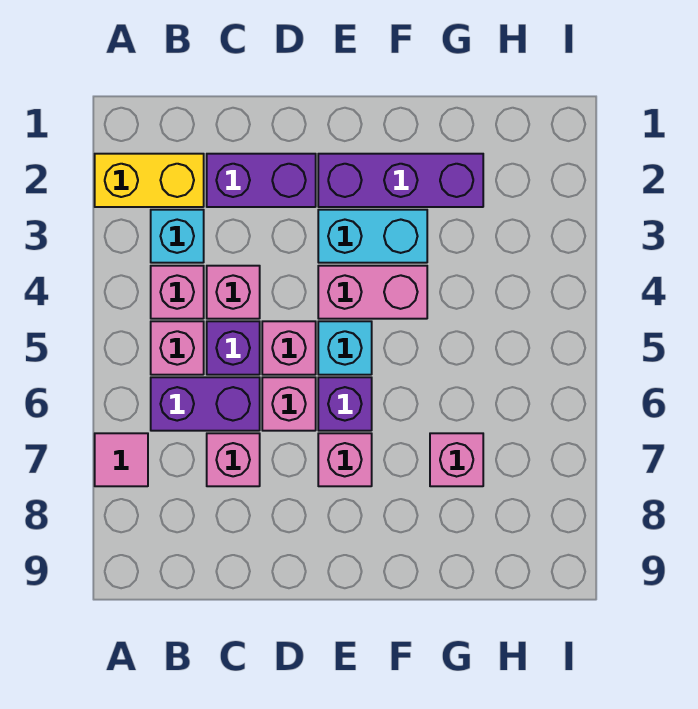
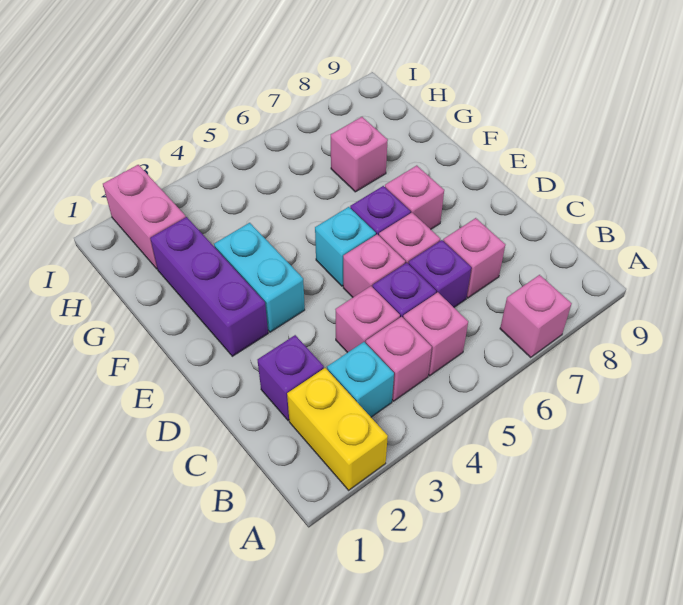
pink tile A7 level 1 -> pink brick A7 level 1
purple brick B6:C6 level 1 -> purple brick C6 level 1
purple brick C2:D2 level 1 -> purple brick C2 level 1
pink brick E4:F4 level 1 -> pink brick H2:I2 level 1

